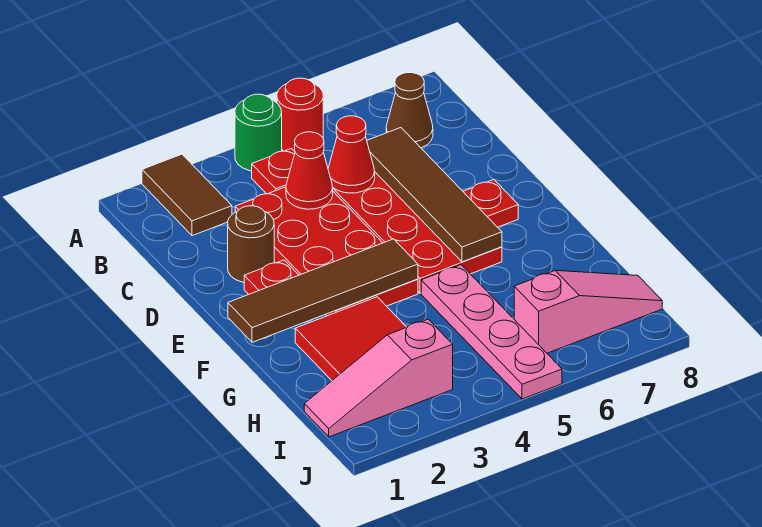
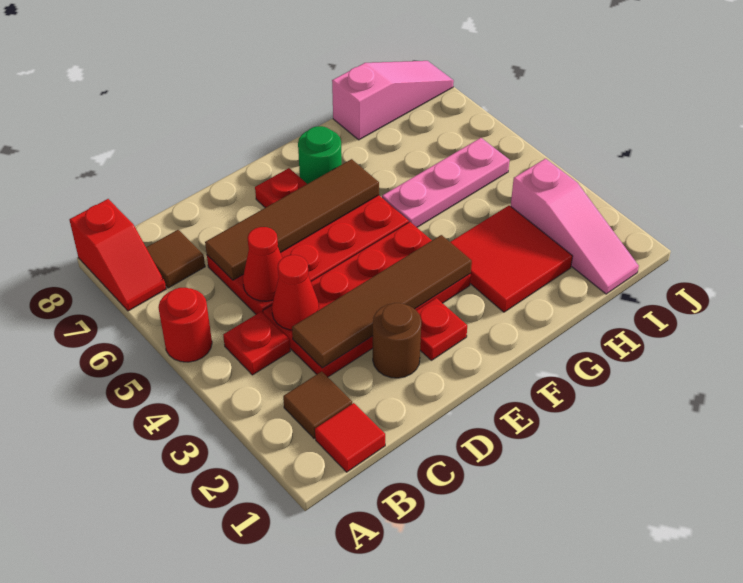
brown tile A2:B2 level 1 -> brown tile B2 level 1
green round brick A4 level 1 -> green round brick F7 level 1
none -> red slope A7:A8 level 1 top 8
none -> red tile B1 level 1
brown cone B7 level 1 -> brown tile B7 level 1
brown tile F1:F4 level 2 -> brown tile C3:F3 level 2
pink plate G5:J5 level 1 -> pink plate G5:I5 level 1
pink slope I6:I8 level 1 top 6 -> pink slope H8:J8 level 1 top H

